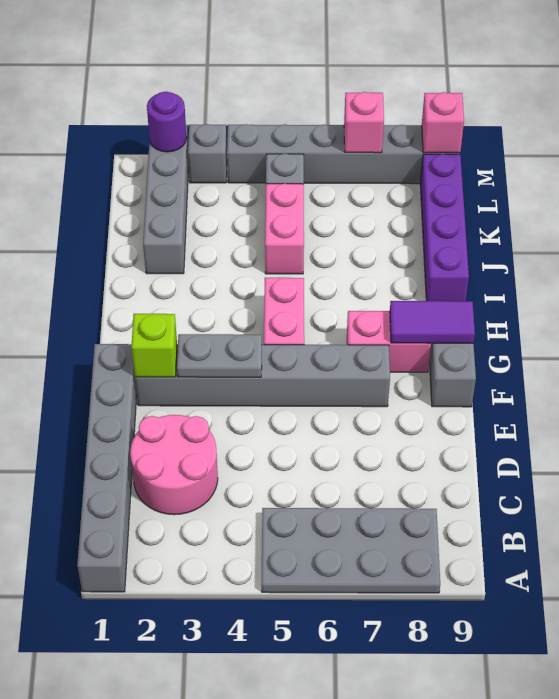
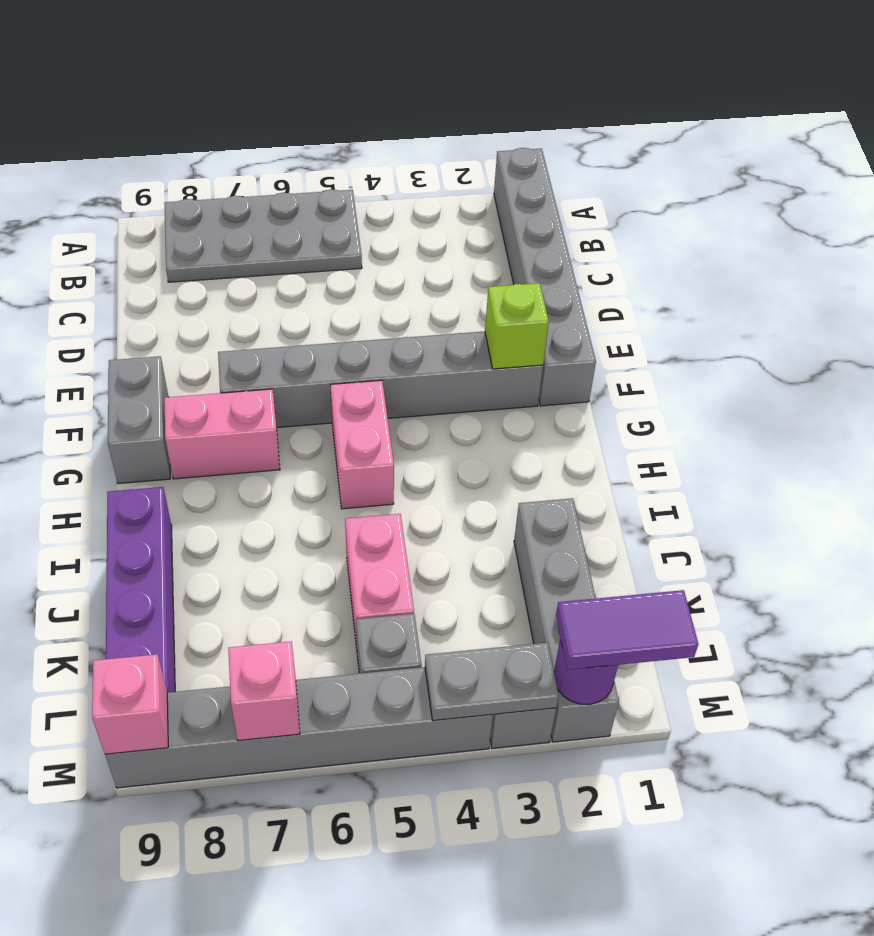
pink round brick C2:D3 level 1 -> none
grey plate F3:F4 level 2 -> grey plate M3:M4 level 2
purple tile G8:G9 level 2 -> purple tile M1:M2 level 3

